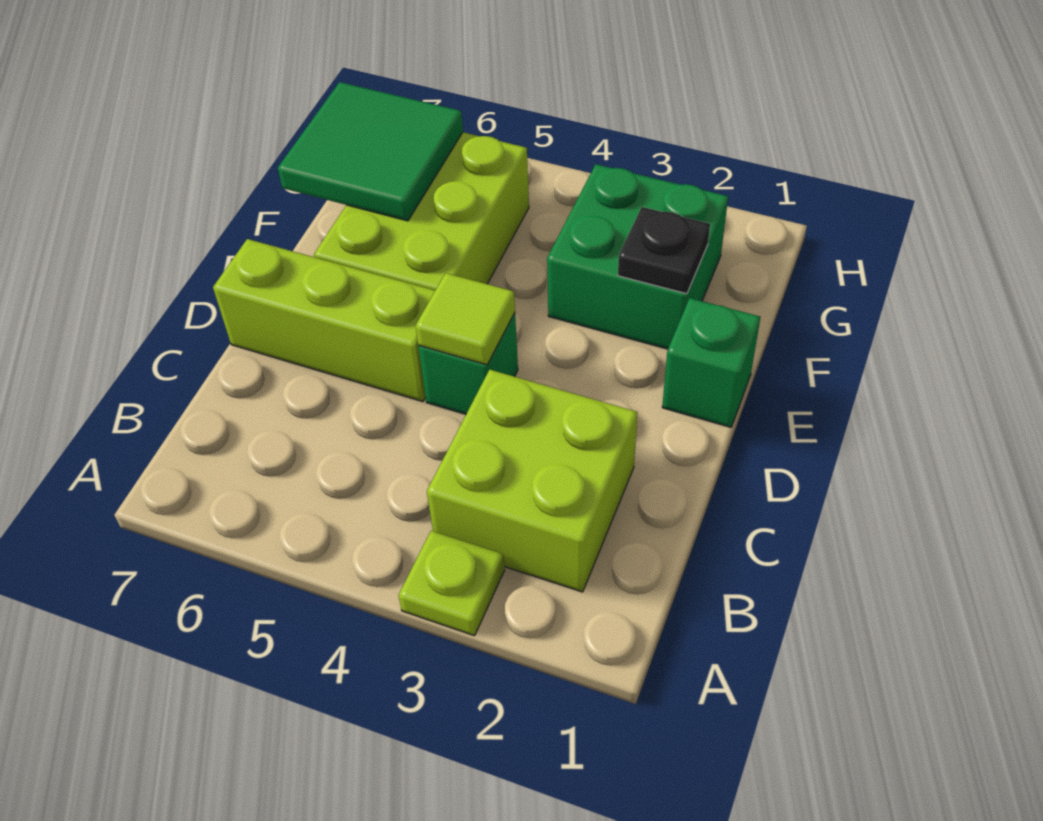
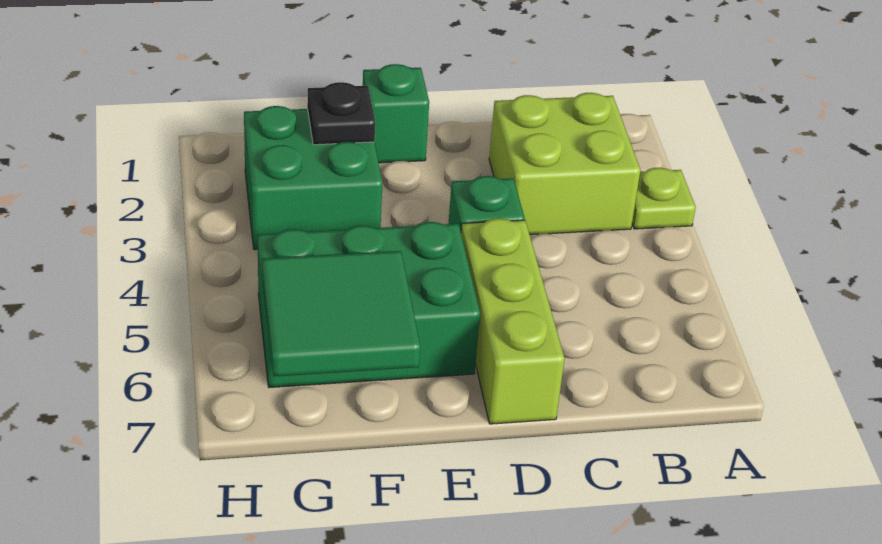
lime tile D4 level 2 -> none
lime brick E5:G6 level 1 -> green brick E5:G6 level 1

